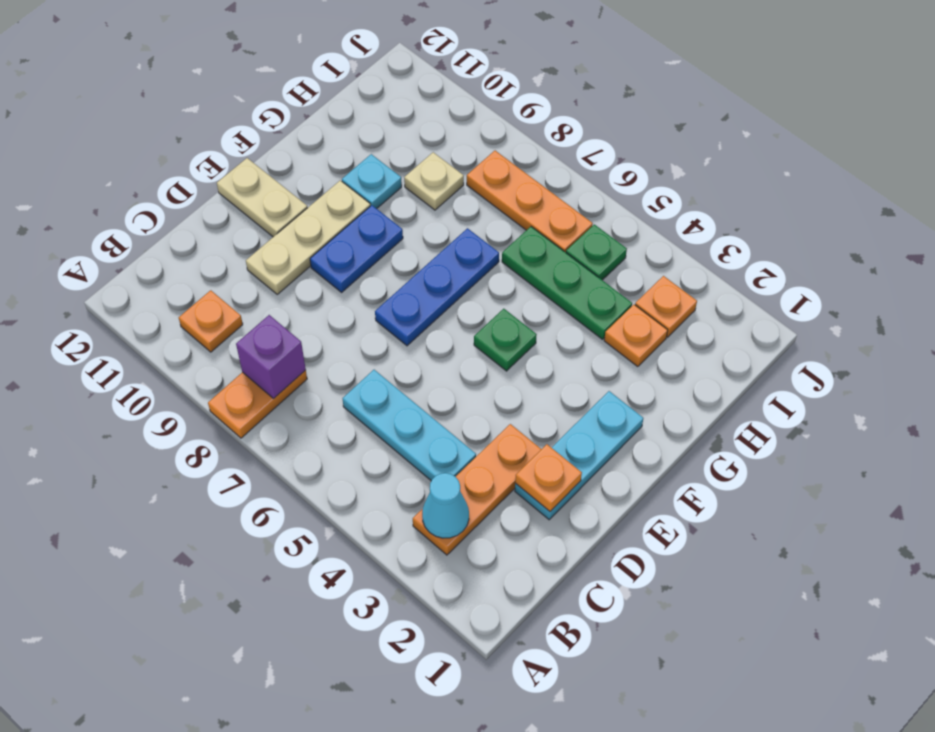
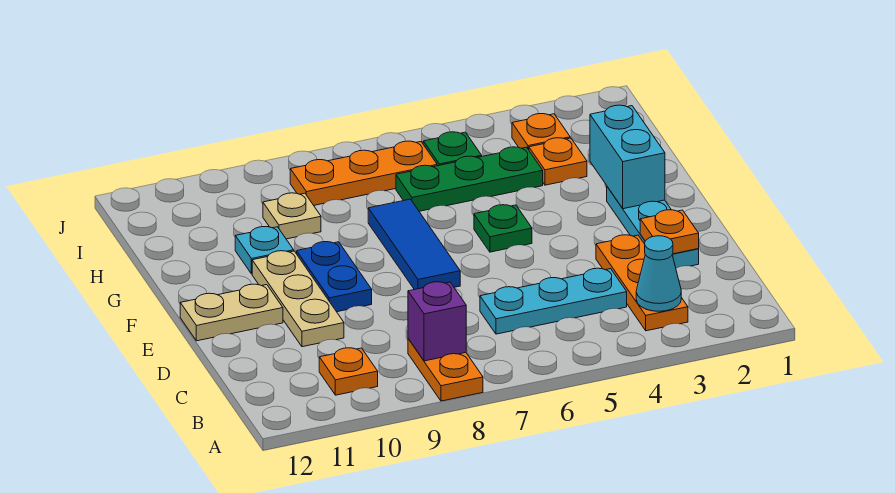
blue plate E7:G7 level 1 -> blue tile E7:G7 level 1
none -> cyan brick F2:G2 level 2

